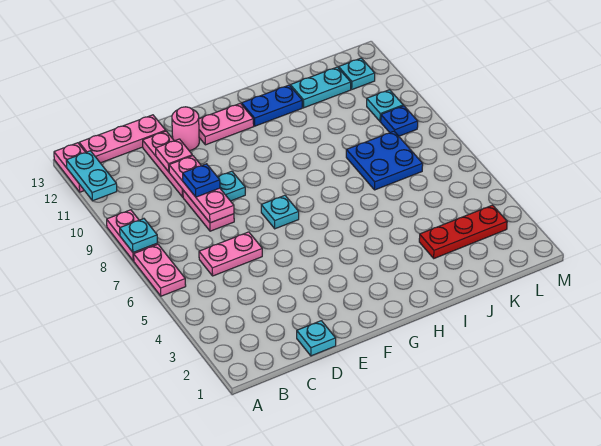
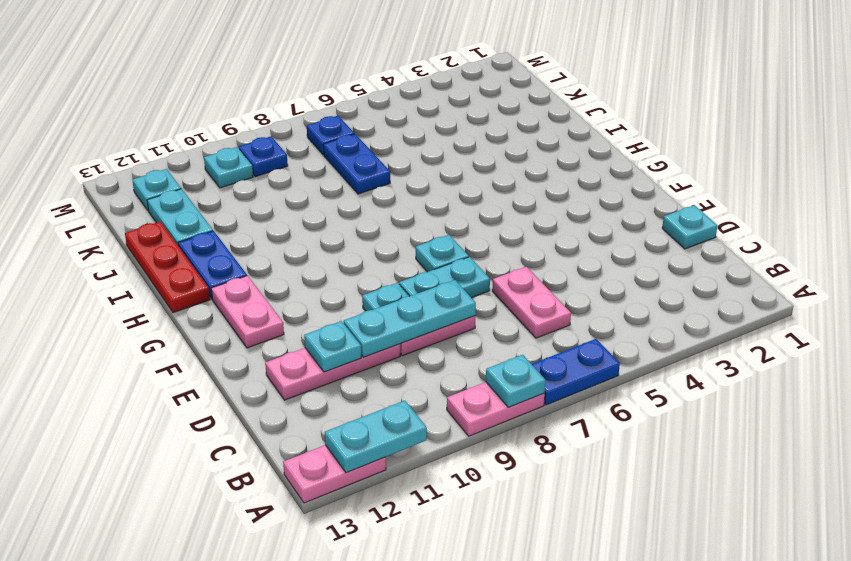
pink plate A6:A7 level 1 -> blue plate A6:A7 level 1
pink plate B13:D13 level 1 -> none
pink plate D8:D10 level 2 -> cyan plate D8:D10 level 2
blue plate D9 level 3 -> blue plate L7 level 1
pink plate D11 level 2 -> cyan plate D11 level 2
none -> cyan plate E7:E8 level 1
pink round brick E12 level 1 -> none
red plate J3:L3 level 1 -> red plate H13:J13 level 1
blue plate J7:K8 level 1 -> blue plate J7:K7 level 1

